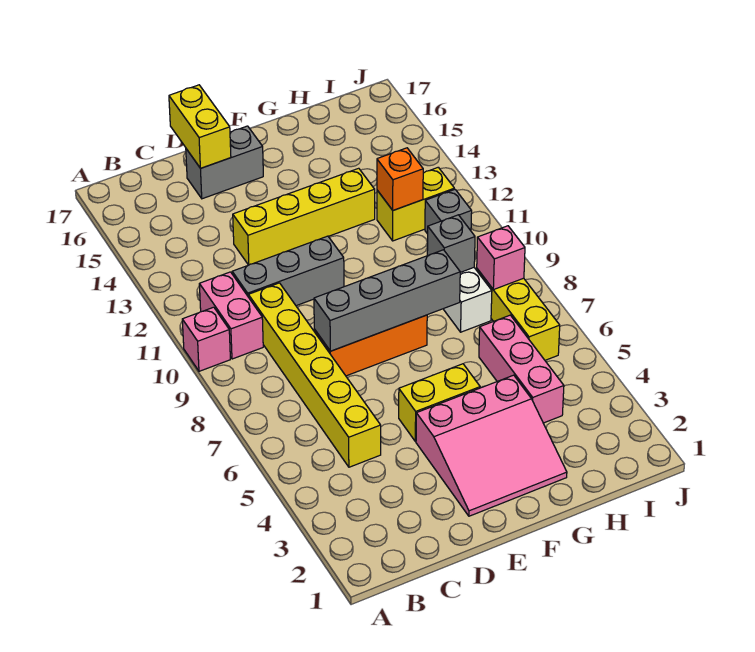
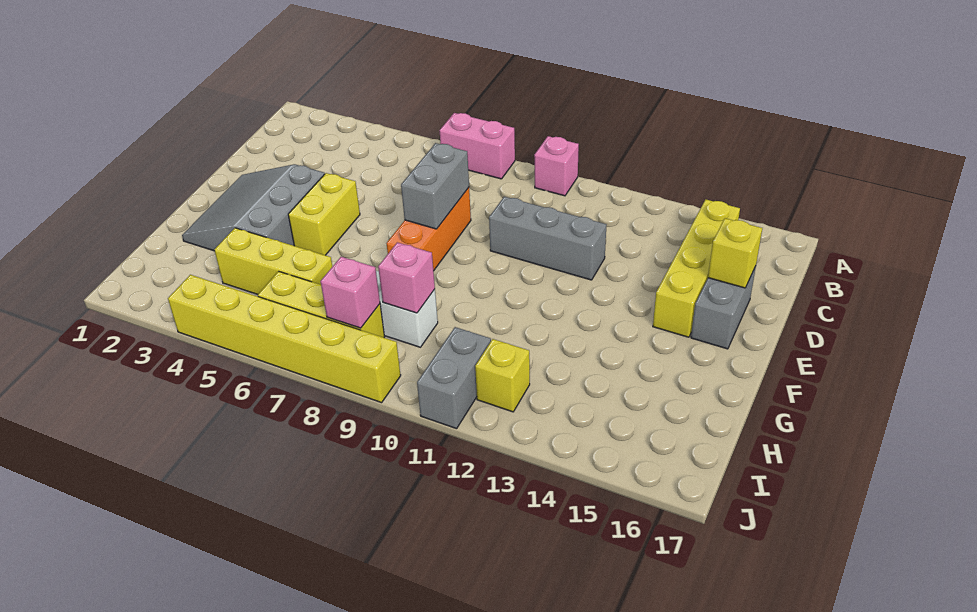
pink brick B10:B11 level 1 -> pink brick A7:A8 level 1
yellow brick C5:C10 level 1 -> yellow brick J4:J9 level 1
grey brick C11:E11 level 1 -> grey brick D10:D12 level 1
grey brick D8:G8 level 2 -> grey brick D8:E8 level 2
yellow brick D13:G13 level 1 -> yellow brick B15:E15 level 1
yellow brick D16:D17 level 2 -> yellow brick D16 level 2
pink slope E2:G4 level 1 top 4 -> grey slope E2:G4 level 1 top 4
pink brick H4:H6 level 1 -> yellow brick H4:H6 level 1
grey brick H9 level 2 -> pink brick H9 level 2
yellow brick H12:I12 level 1 -> yellow brick I12 level 1
orange brick H12 level 2 -> none
grey brick I11 level 1 -> grey brick I11:J11 level 1

